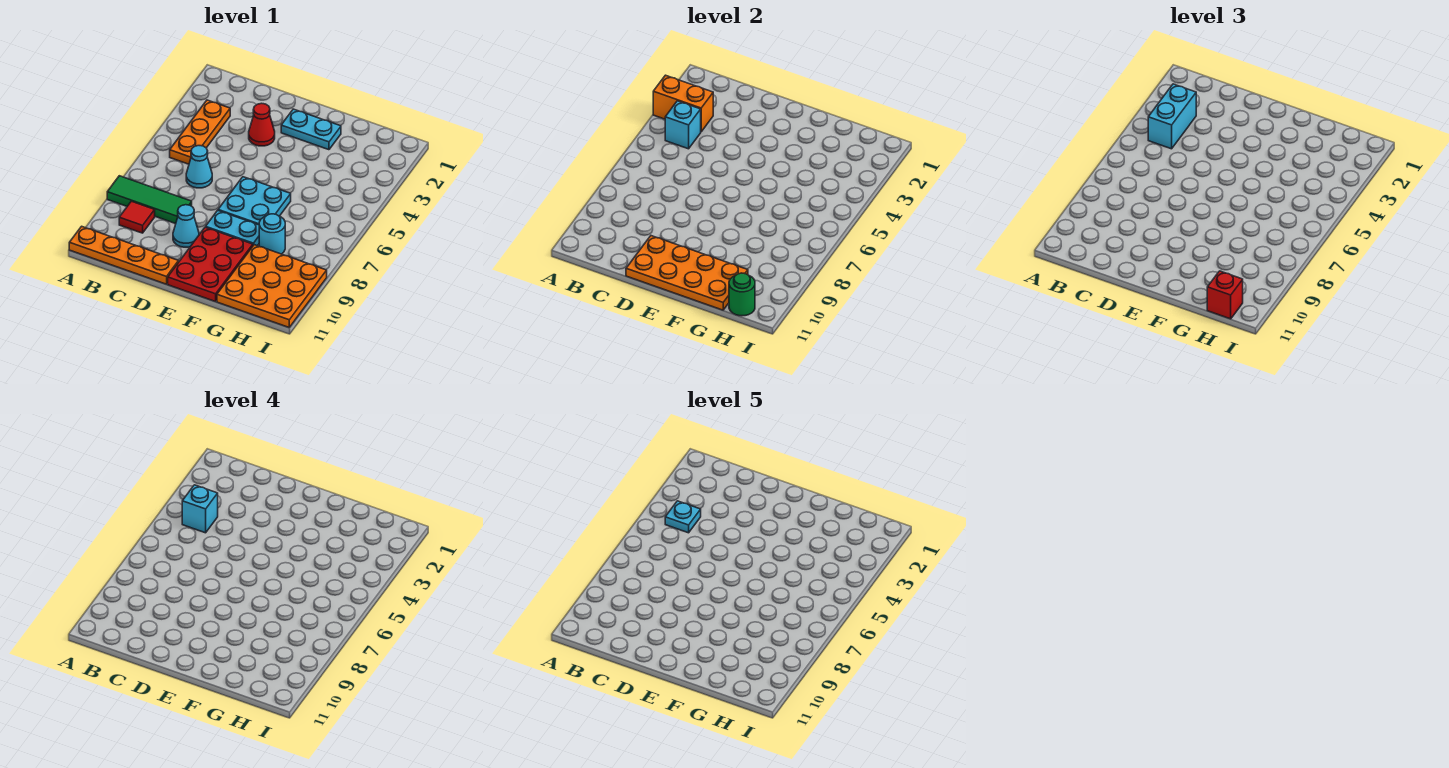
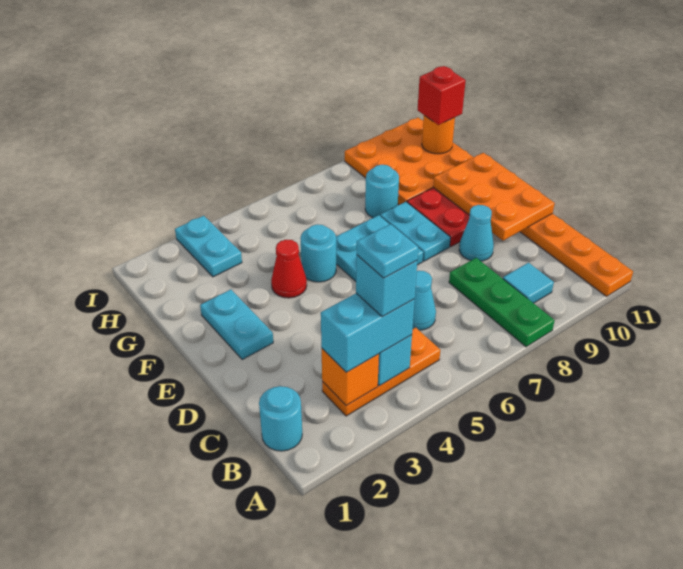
orange brick A3:B3 level 2 -> orange brick B3 level 2
green tile A8:C8 level 1 -> green plate A8:C8 level 1
none -> cyan round brick B1 level 1
red tile B9 level 1 -> cyan tile B9 level 1
red cone D3 level 1 -> red cone F4 level 1
orange plate D10:G11 level 2 -> orange plate D10:F11 level 2
none -> cyan round brick F5 level 1
none -> cyan plate H3:I3 level 1
green round brick H11 level 2 -> orange round brick H11 level 2

